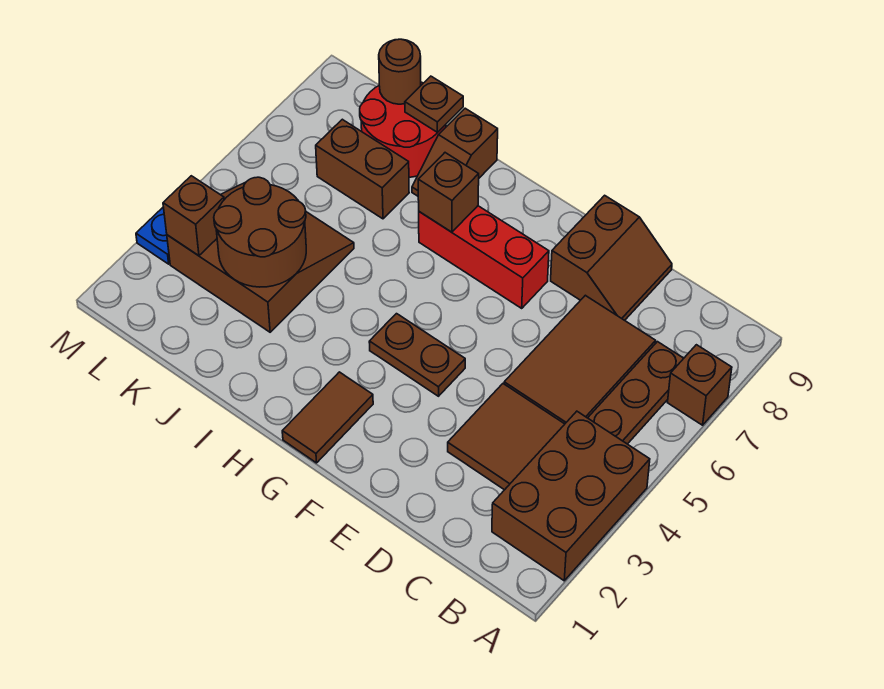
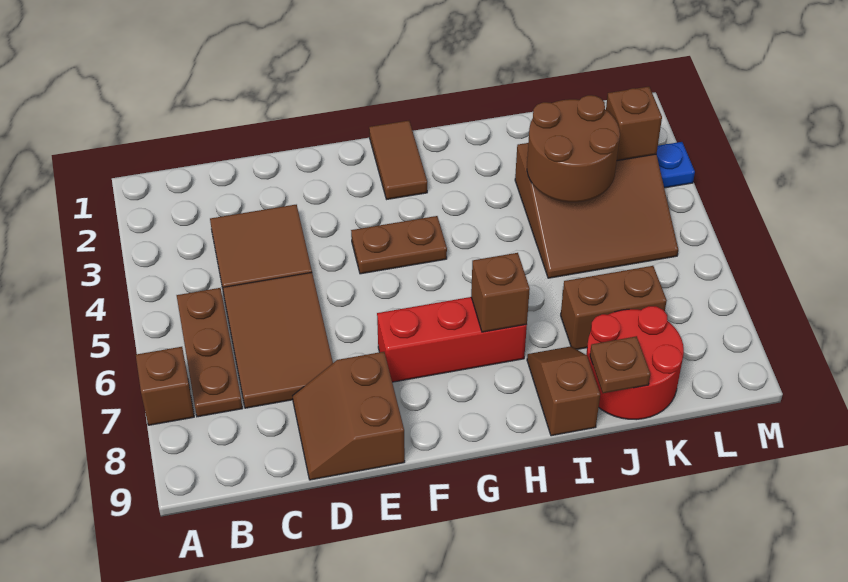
brown brick A2:B4 level 1 -> none
brown round brick K9 level 2 -> none

